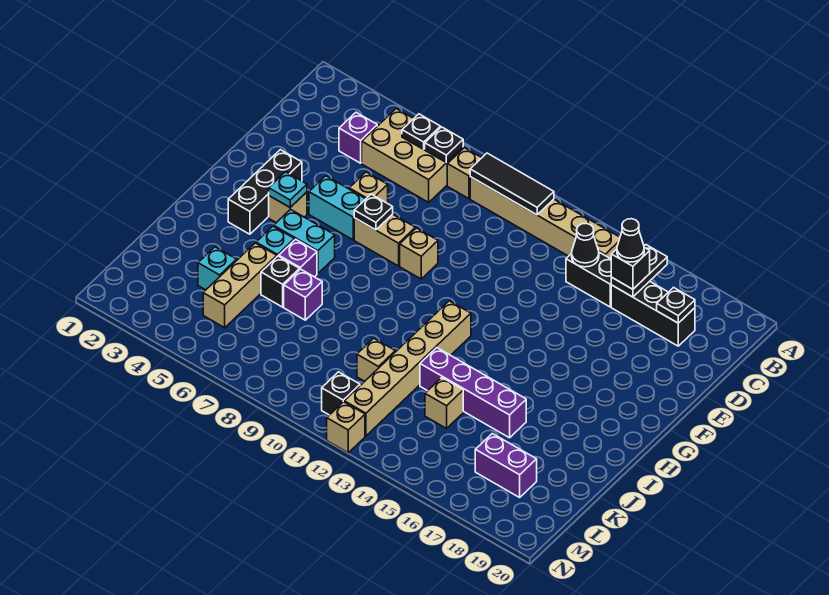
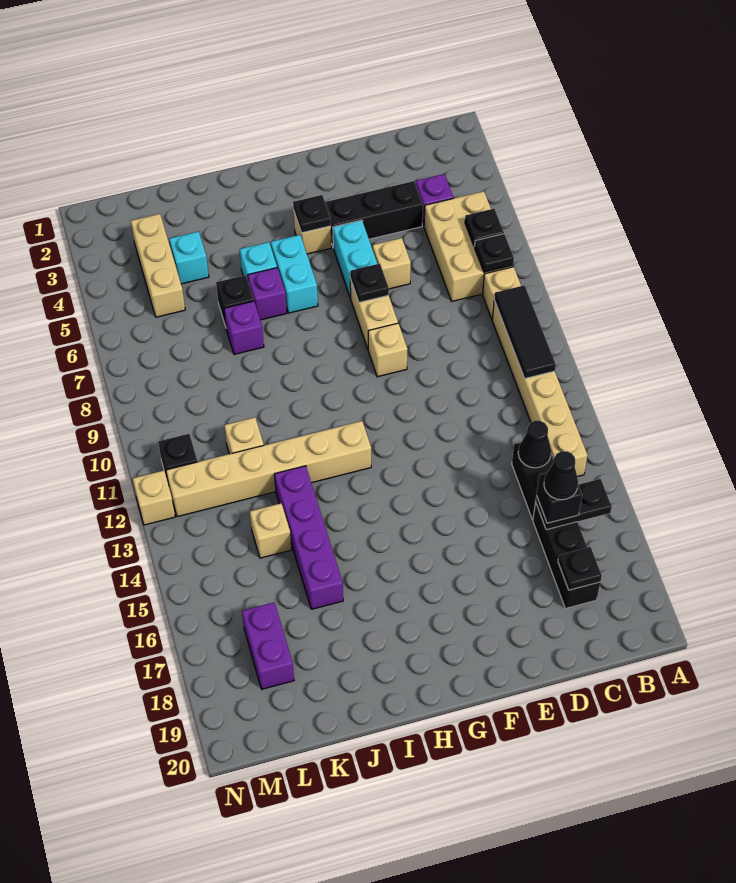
black brick F3:H3 level 1 -> black brick D4:F4 level 1
cyan plate G4 level 2 -> black plate G4 level 2
tan brick J5:L5 level 1 -> tan brick L3:L5 level 1

